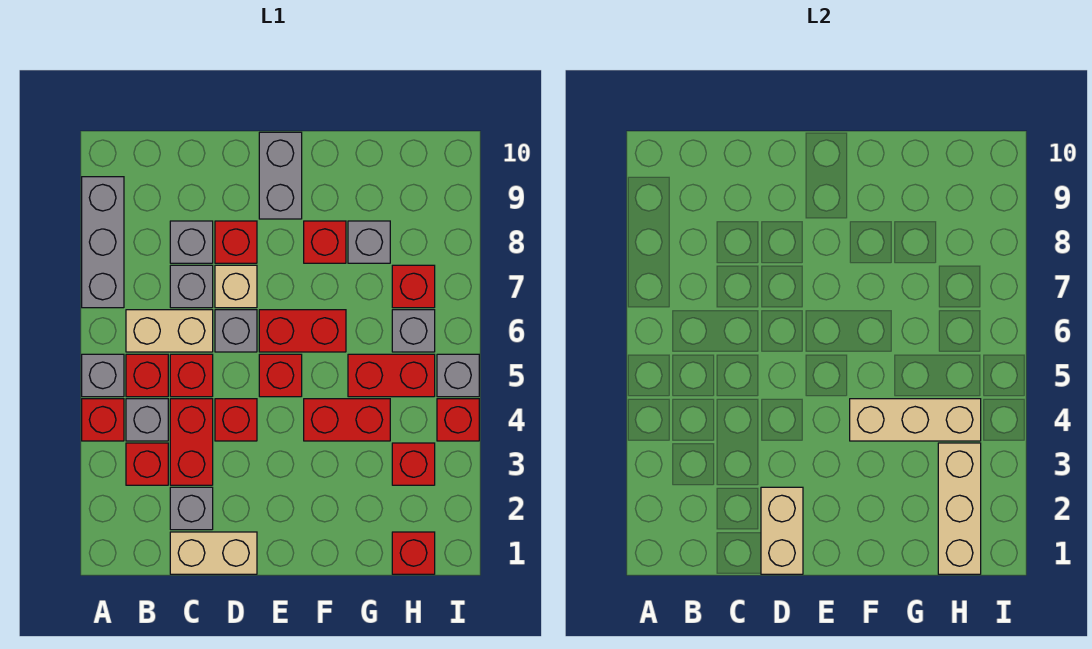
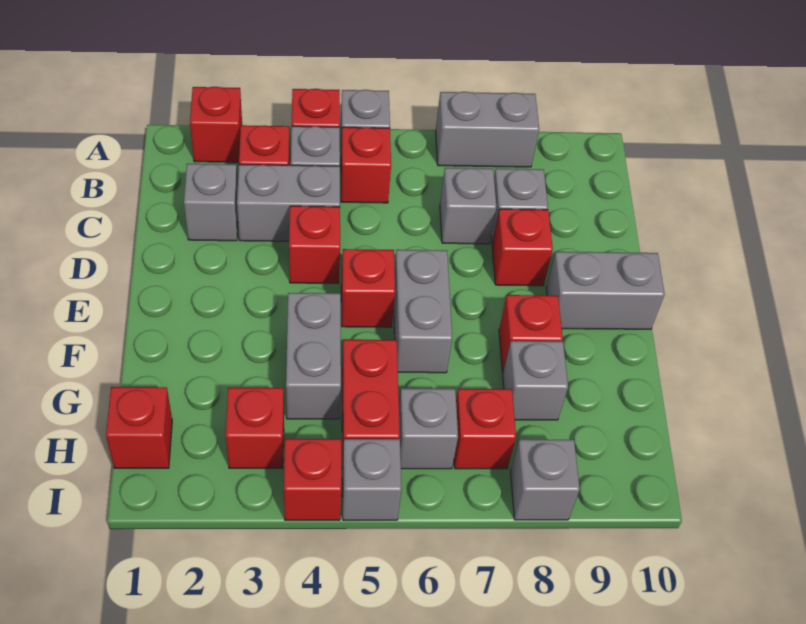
grey brick A7:A9 level 1 -> grey brick A7:A8 level 1
tan brick B6:C6 level 1 -> none
tan brick C1:D1 level 1 -> none
red brick C3:C4 level 1 -> grey brick C3:C4 level 1
red brick C5 level 1 -> red brick A2 level 1
tan brick D1:D2 level 2 -> none
grey brick D6 level 1 -> grey brick I8 level 1
tan brick D7 level 1 -> none
red brick E6:F6 level 1 -> grey brick E6:F6 level 1
red brick F4:G4 level 1 -> grey brick F4:G4 level 1
tan brick F4:H4 level 2 -> none
tan brick H1:H3 level 2 -> none

